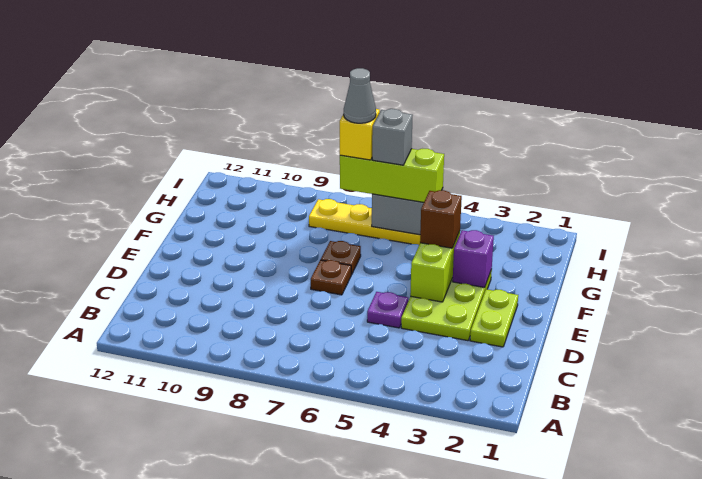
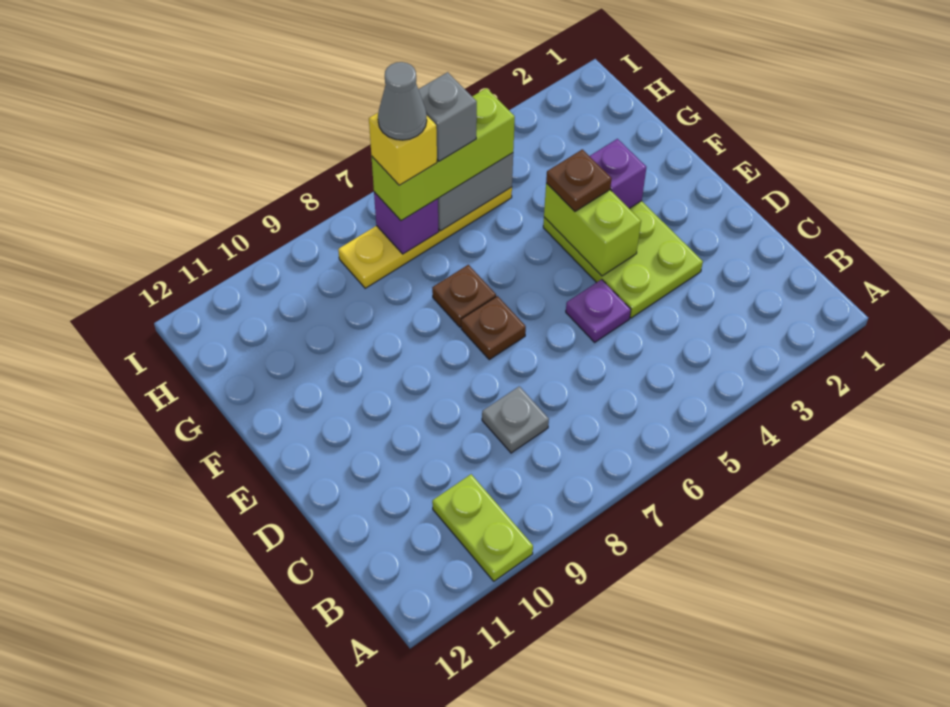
none -> grey plate C8 level 1
lime plate D2:E2 level 1 -> lime plate A10:B10 level 1
brown brick F4 level 3 -> brown plate F4 level 3
none -> purple brick H7 level 2

